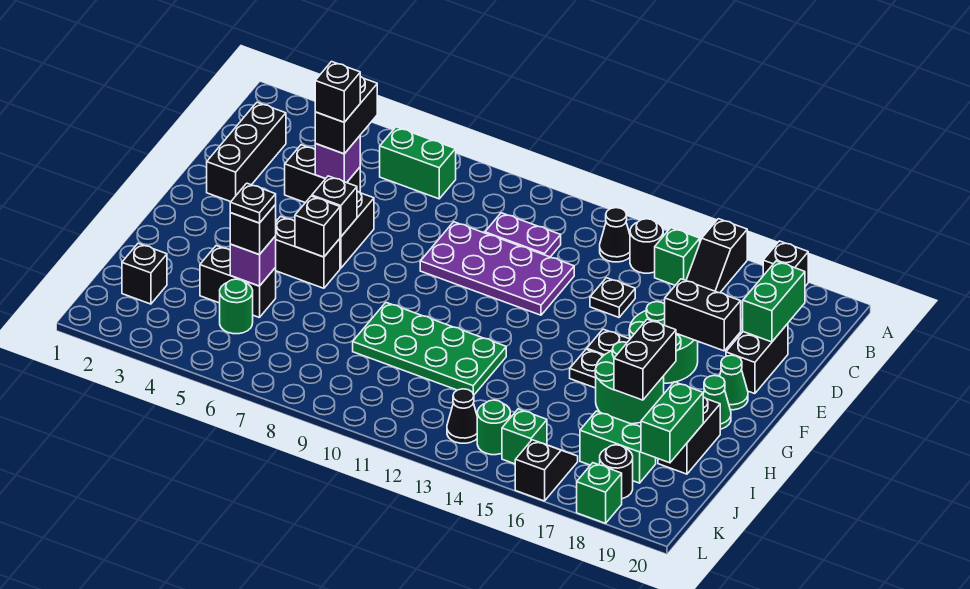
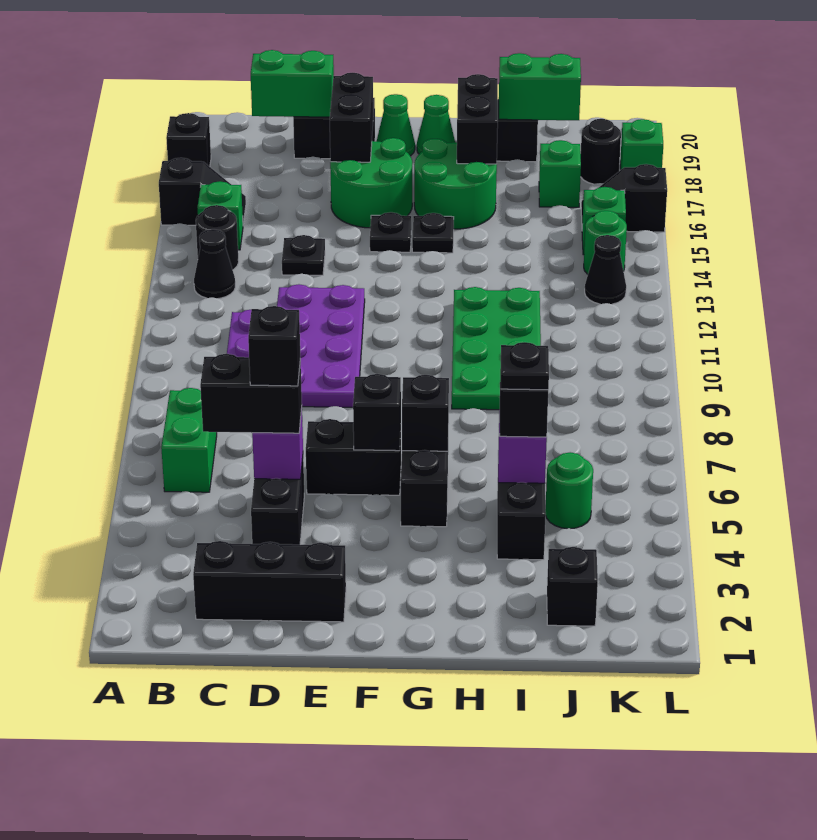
black brick G17:H17 level 2 -> black brick H17:H18 level 2
green brick J17:J18 level 1 -> green brick J17 level 1

